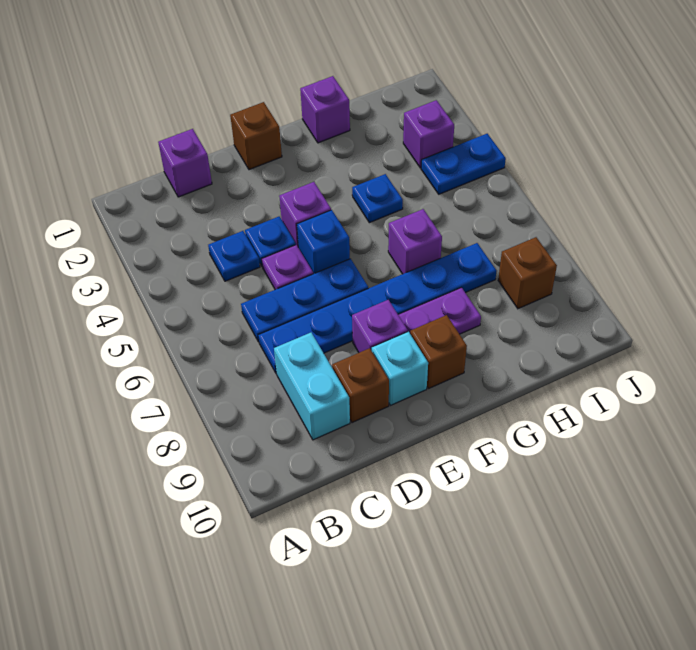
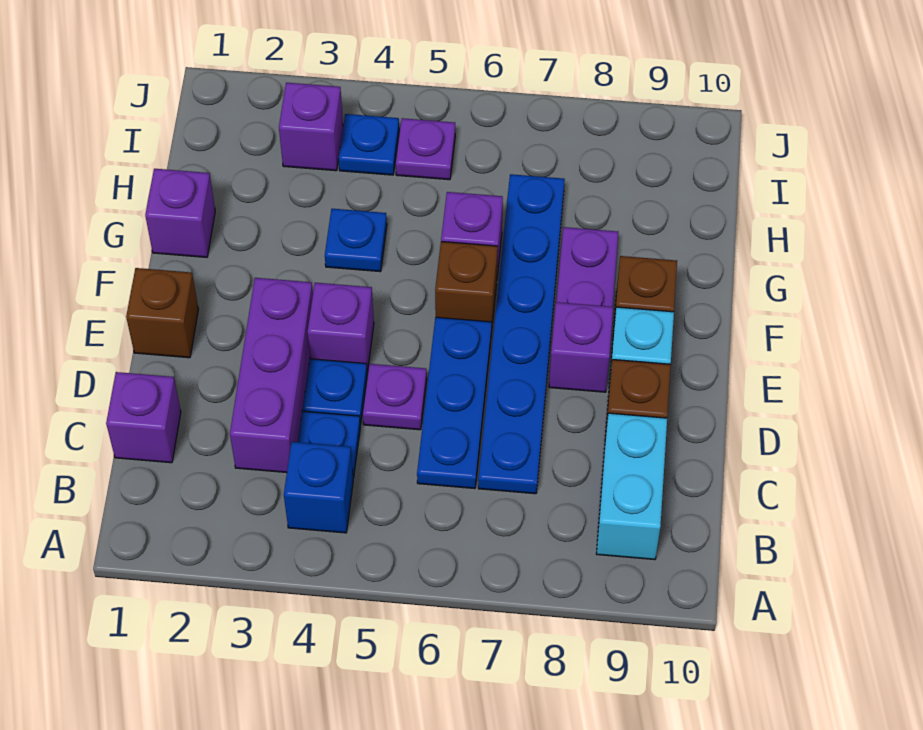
none -> purple brick C3:E3 level 1
cyan brick C8:C9 level 1 -> cyan brick B9:C9 level 1
blue brick E5 level 1 -> blue brick B4 level 1
blue plate I4:J4 level 1 -> blue plate I4 level 1
none -> purple plate I5 level 1
brown brick I8 level 1 -> brown brick F6 level 1

